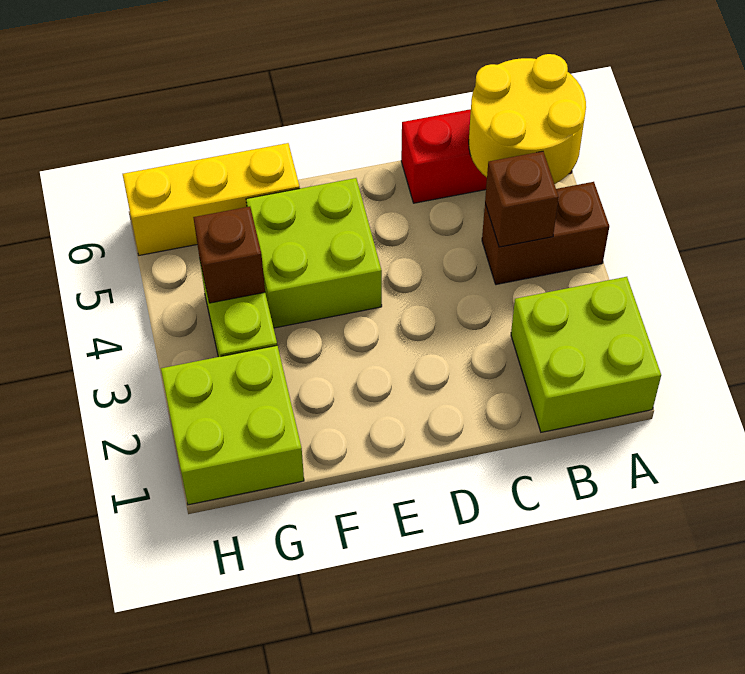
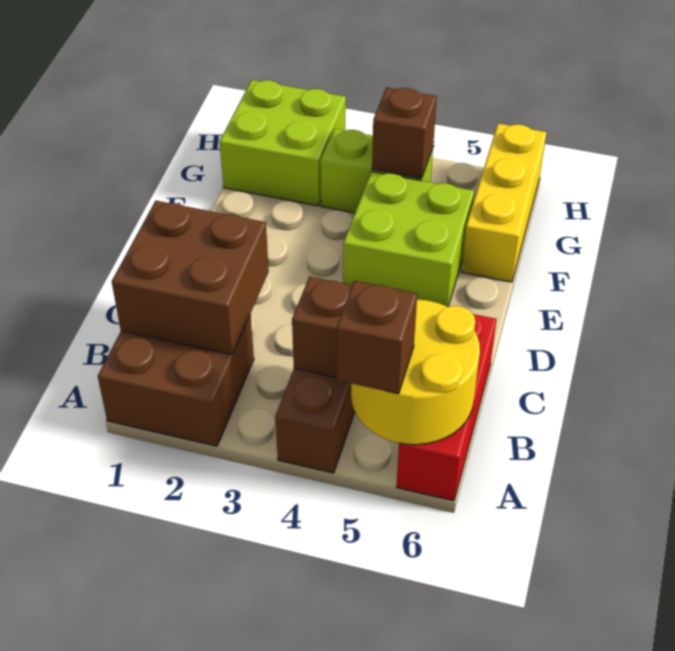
lime brick A1:B2 level 1 -> brown brick A1:B2 level 1
none -> brown brick A5 level 3
none -> brown brick B1:C2 level 2

